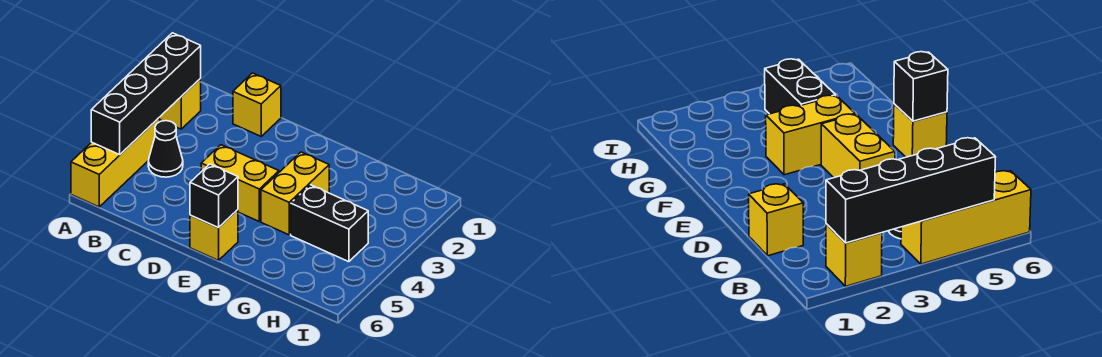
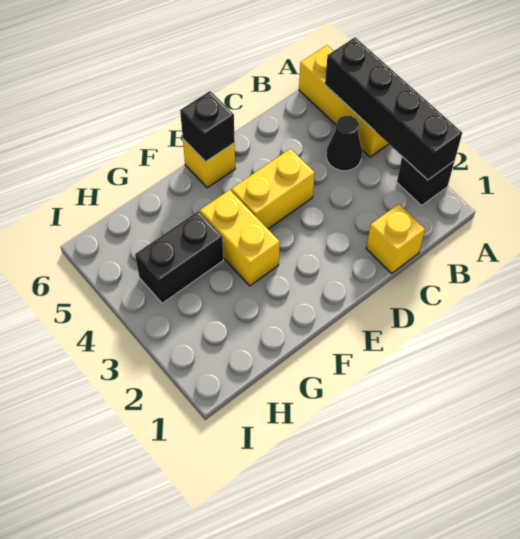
yellow brick A2 level 1 -> black brick A2 level 1

